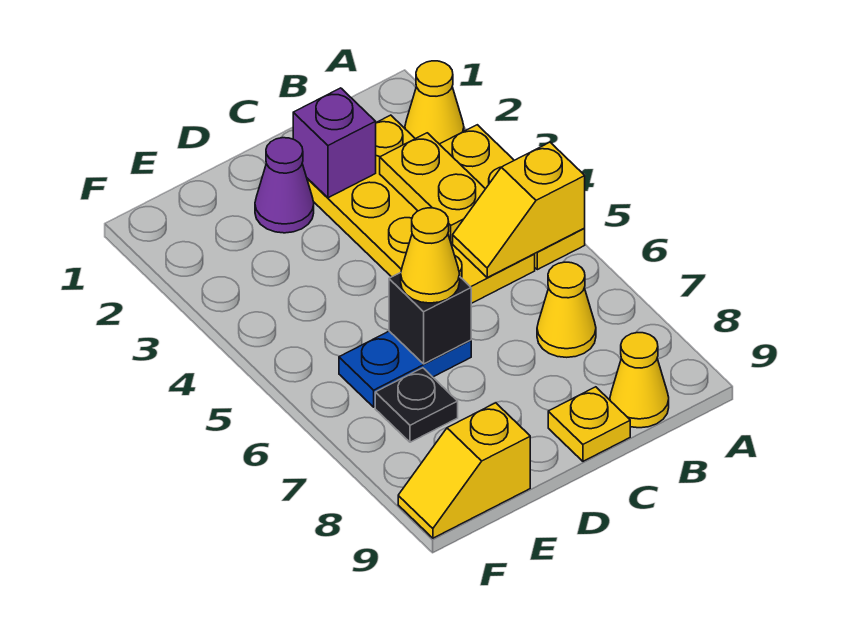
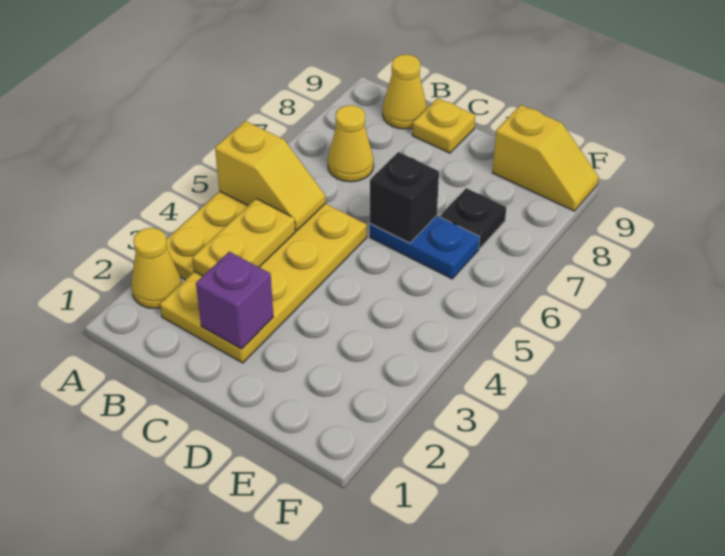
purple cone D2 level 1 -> none
yellow cone D6 level 3 -> none

